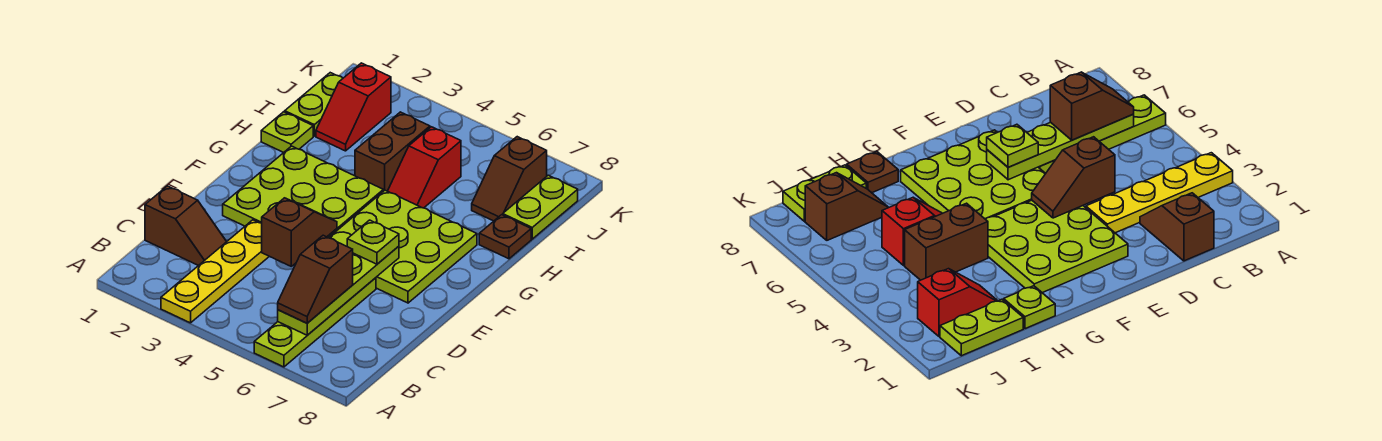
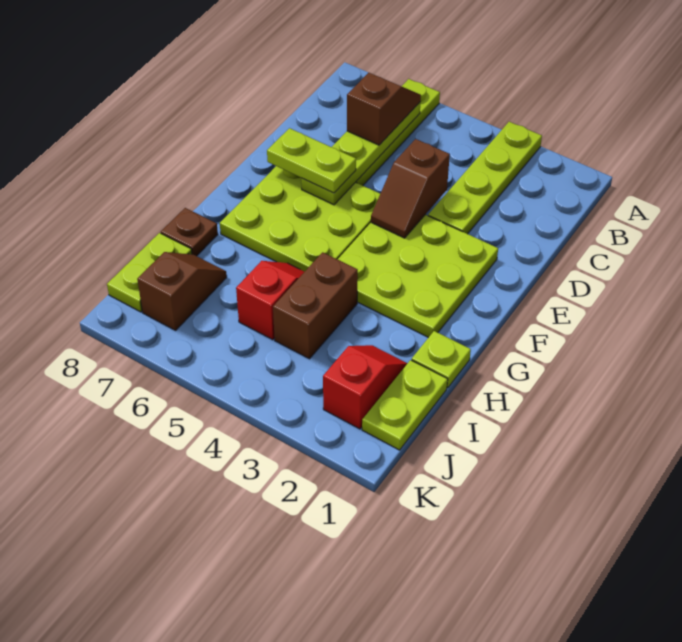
yellow plate A3:D3 level 1 -> lime plate A3:D3 level 1
brown slope C1:C2 level 1 top 1 -> none
lime plate E6 level 3 -> lime plate E6:E7 level 3

